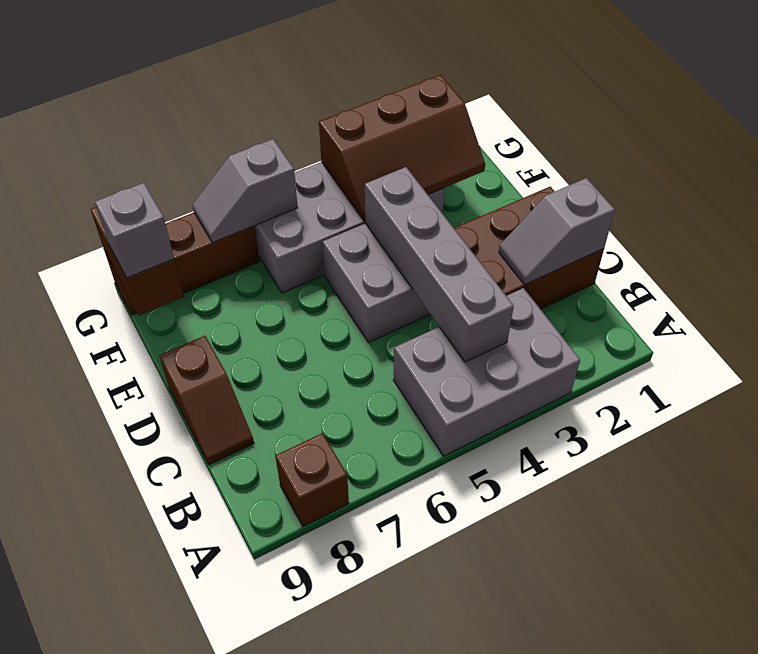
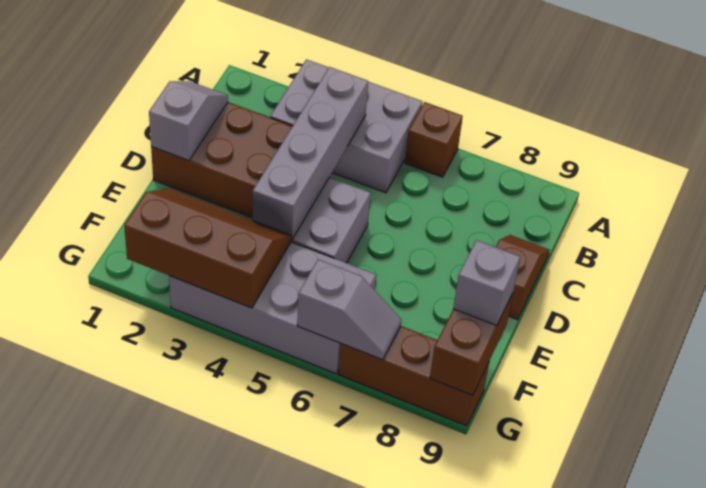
brown brick A8 level 1 -> brown brick A6 level 1
grey slope C1:C2 level 2 top 1 -> grey slope C1:D1 level 2 top D

